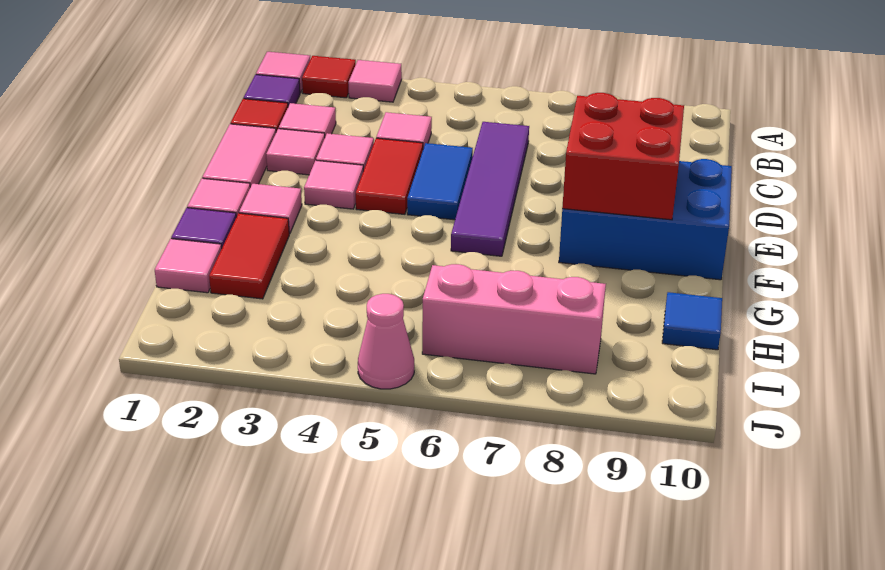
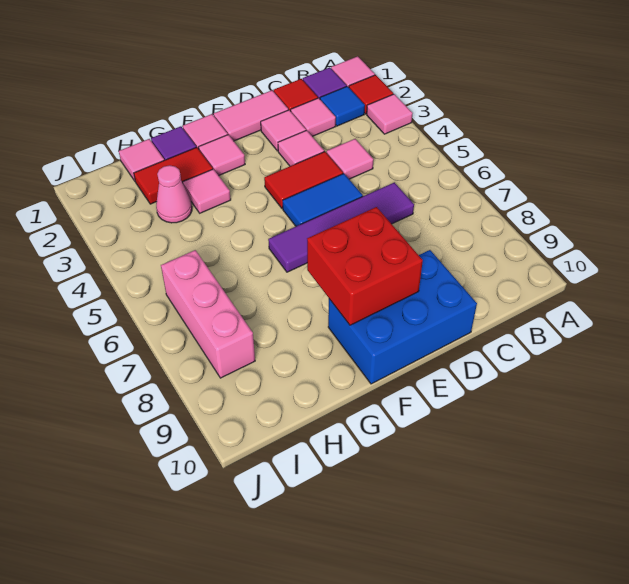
pink tile E3 level 1 -> pink tile G3 level 1
blue brick E8:F10 level 1 -> blue brick D9:F10 level 1
blue tile H10 level 1 -> blue tile B2 level 1
pink cone J5 level 1 -> pink cone H3 level 1

